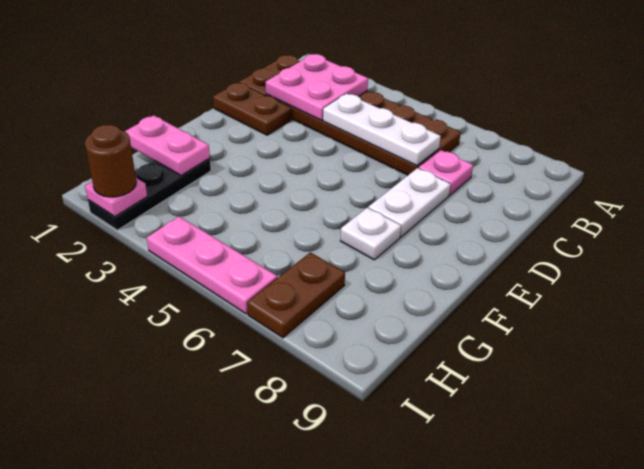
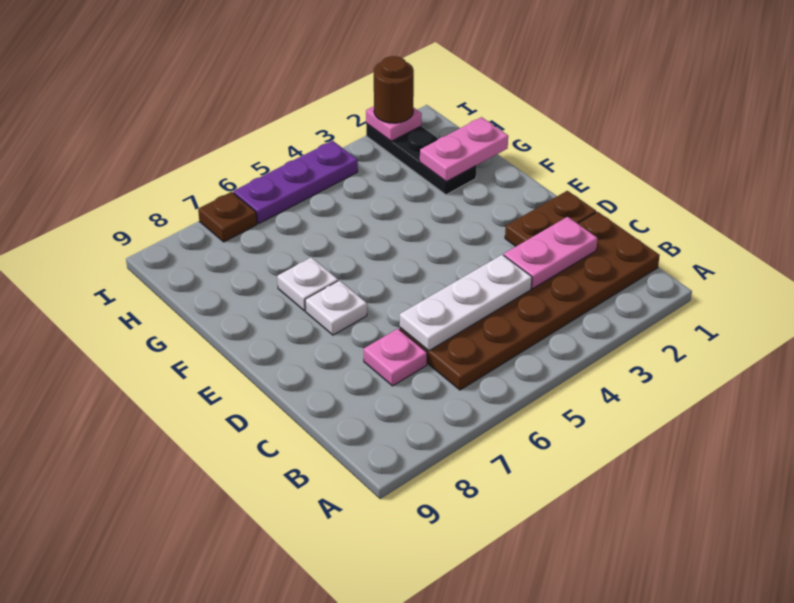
pink plate B2:C3 level 2 -> pink plate C2:C3 level 2
white plate D7:E7 level 1 -> white plate E7 level 1
brown plate H7:I7 level 1 -> brown plate I7 level 1
pink plate I4:I6 level 1 -> purple plate I4:I6 level 1

